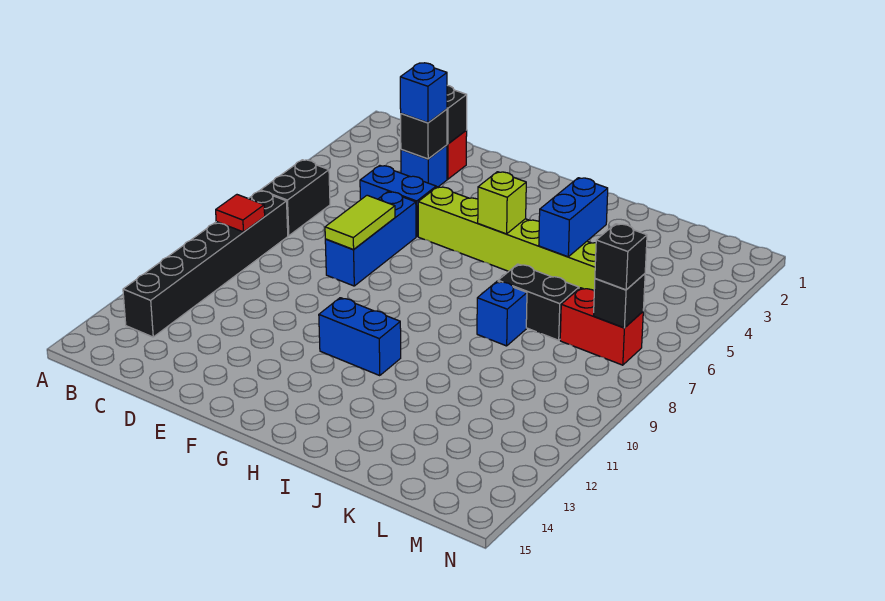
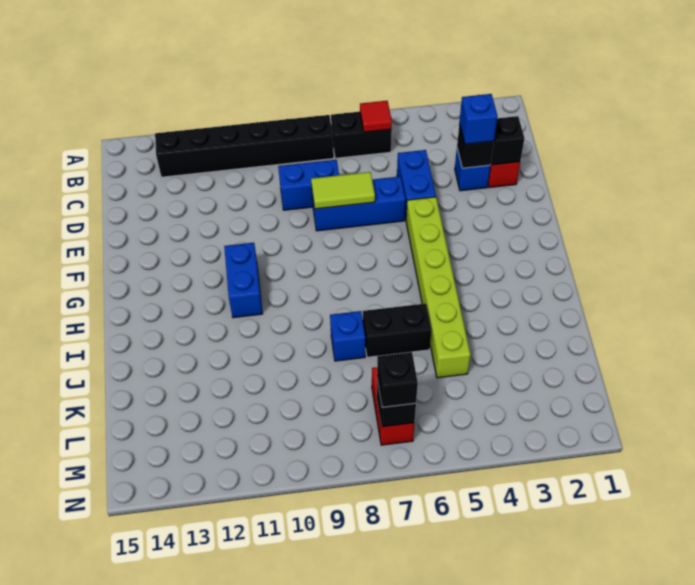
red tile B9 level 2 -> red tile B6 level 2
lime brick H5 level 2 -> none
blue brick J4:J5 level 2 -> blue brick D8:D9 level 1
black brick J7:K7 level 1 -> black brick J6:J7 level 1

